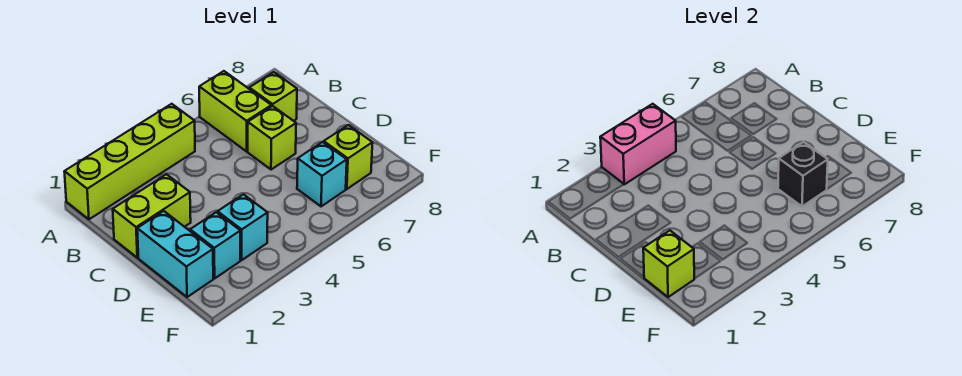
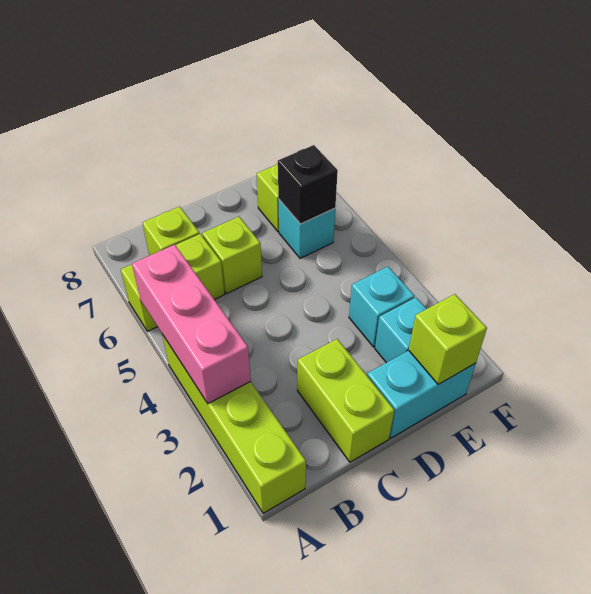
pink brick A3:A4 level 2 -> pink brick A3:A5 level 2

